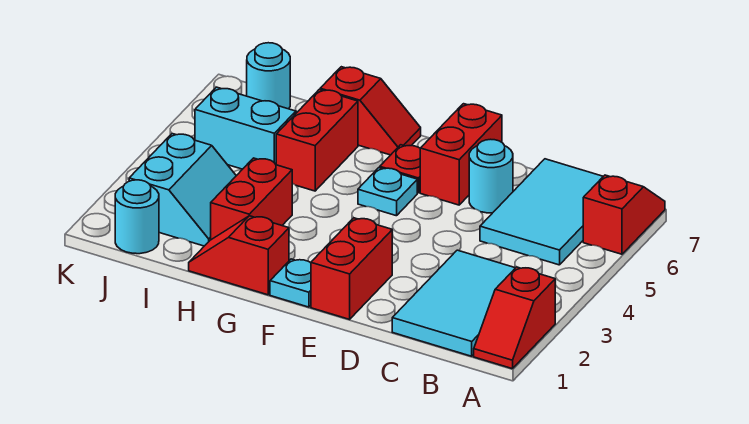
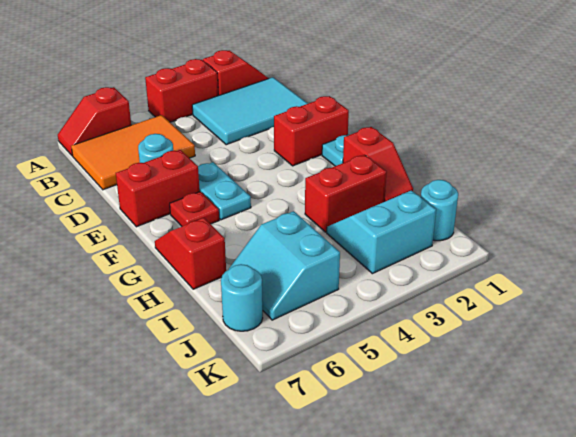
cyan tile B5:C7 level 1 -> orange tile B5:C7 level 1
cyan plate F5 level 1 -> cyan plate E5:F5 level 1
red brick H5:H6 level 1 -> red brick A3:A4 level 1

